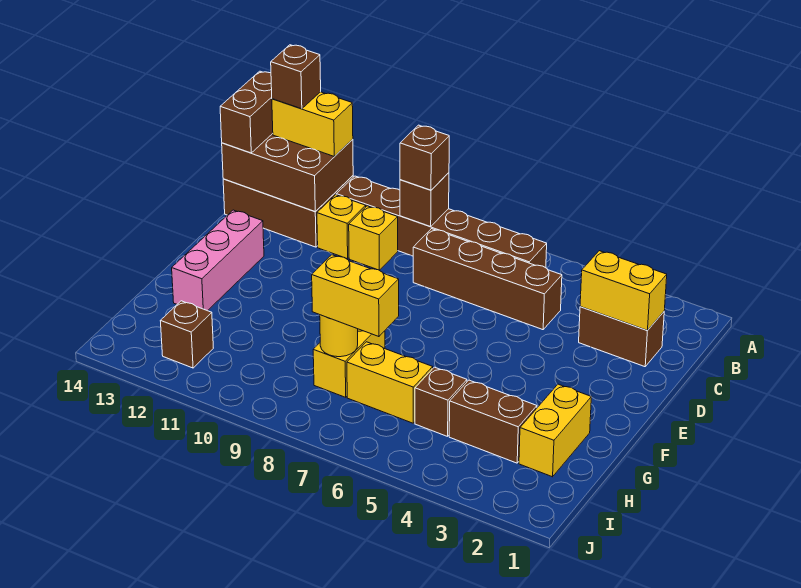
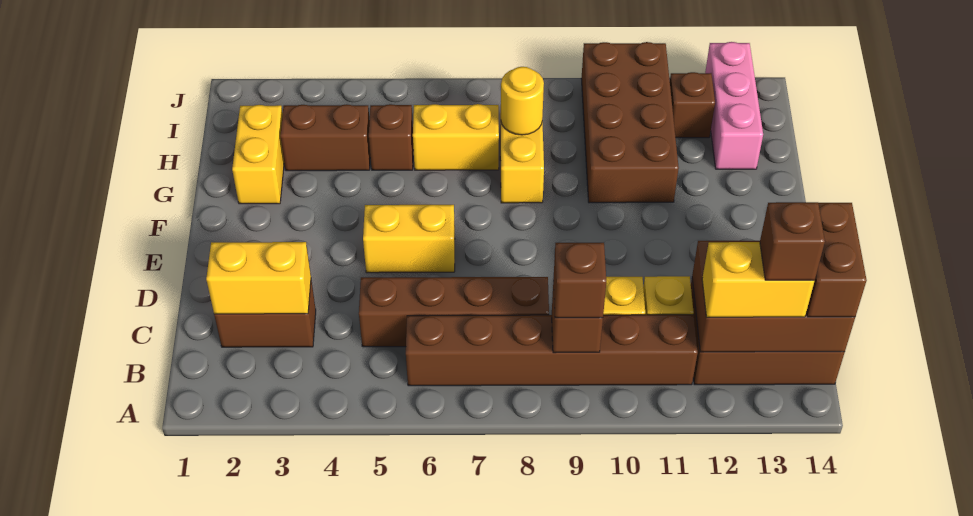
pink brick E13:G13 level 1 -> pink brick H13:J13 level 1
none -> brown brick G10:J11 level 1
yellow brick H7:H8 level 3 -> yellow brick E5:E6 level 1

